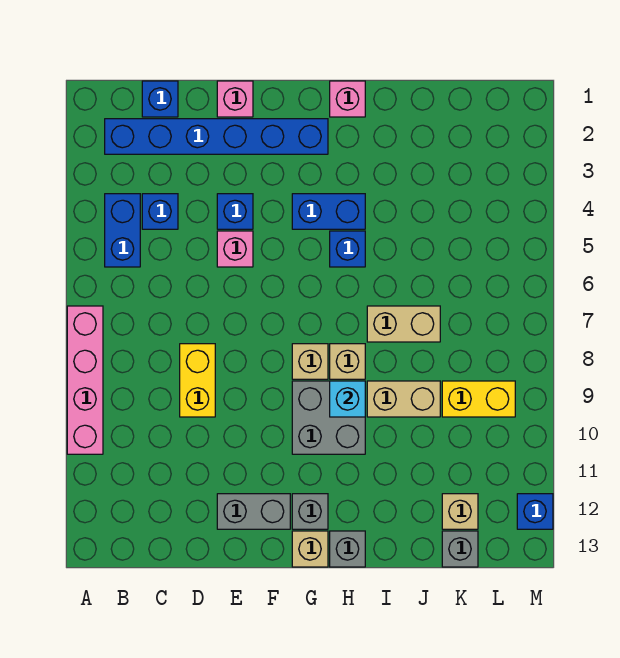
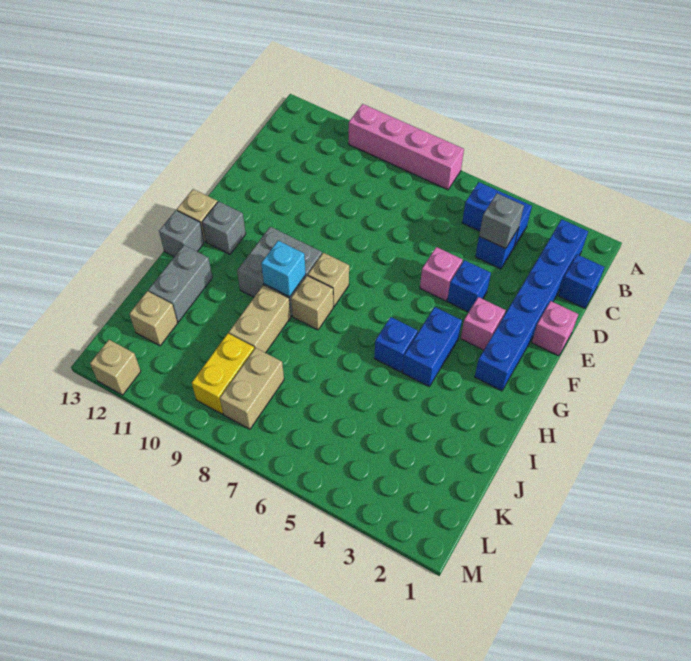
yellow brick D8:D9 level 1 -> none
grey brick E12:F12 level 1 -> grey brick I12:J12 level 1
pink brick H1 level 1 -> pink brick F3 level 1
tan brick I7:J7 level 1 -> tan brick K8:L8 level 1
grey brick K13 level 1 -> grey brick C4 level 2
blue brick M12 level 1 -> tan brick M12 level 1

